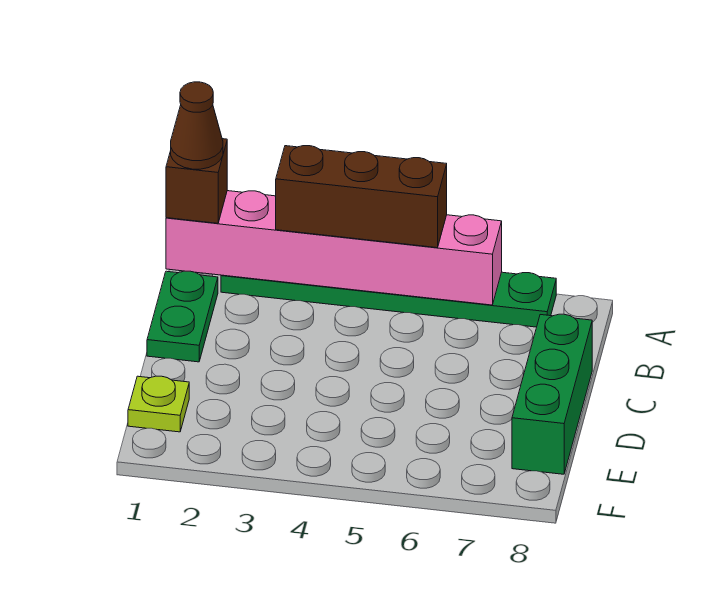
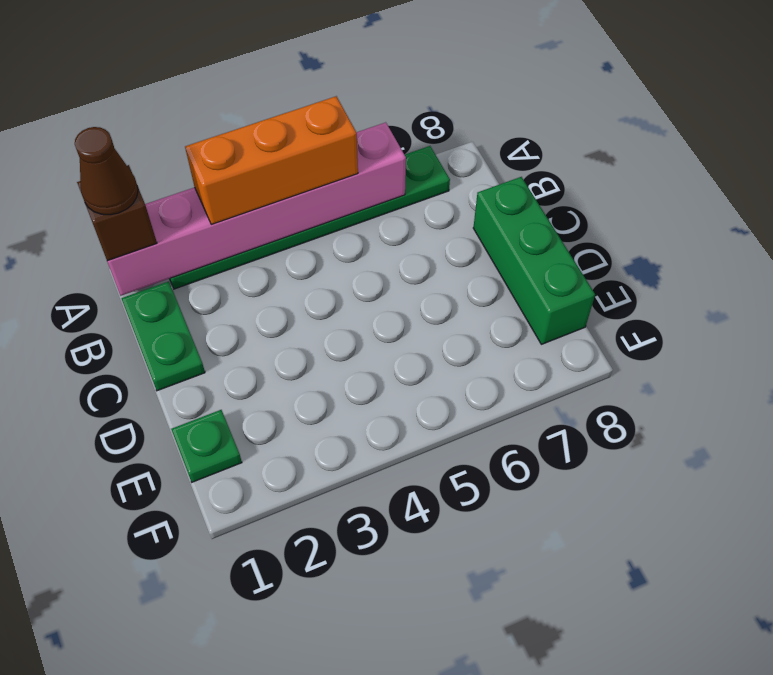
brown brick A3:A5 level 3 -> orange brick A3:A5 level 3
lime plate E1 level 1 -> green plate E1 level 1

